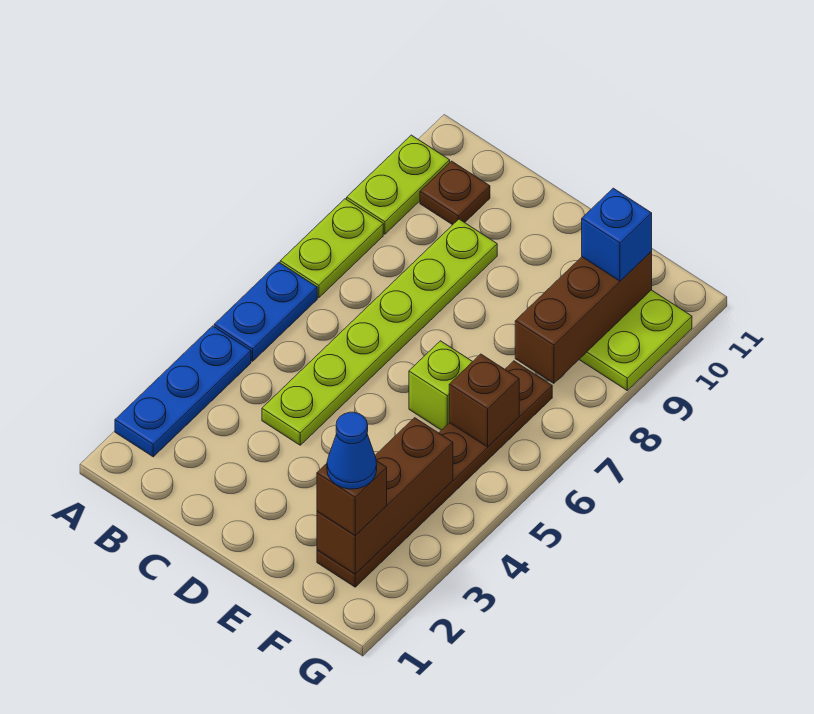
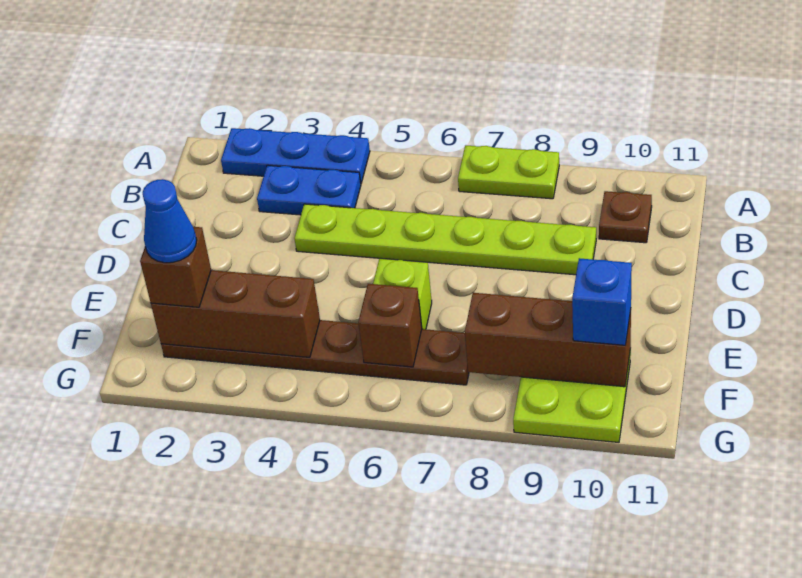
blue plate A5:A6 level 1 -> blue plate B3:B4 level 1
lime plate A9:A10 level 1 -> none

